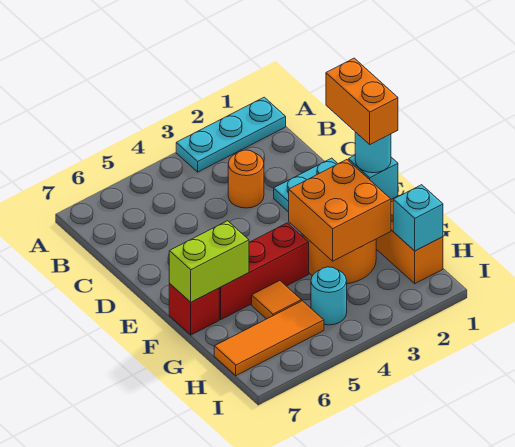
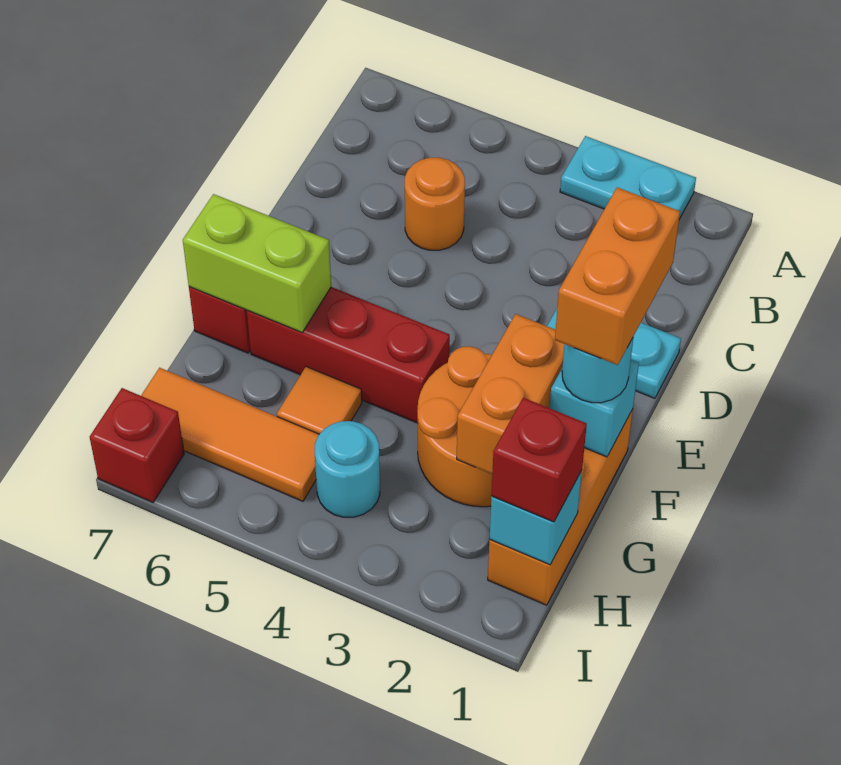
cyan plate A1:A3 level 1 -> cyan plate A2:A3 level 1
orange round brick C3 level 1 -> orange round brick C5 level 1
orange brick F2:G3 level 2 -> orange brick F2:G2 level 2
none -> red brick H1 level 3
none -> red brick I7 level 1

